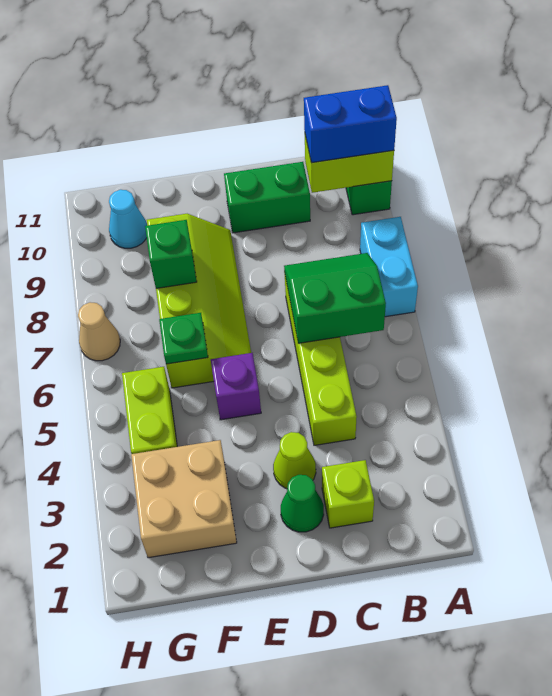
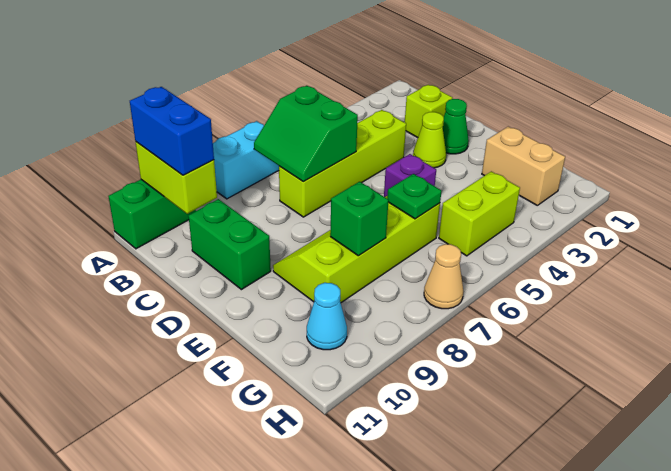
tan brick F2:G3 level 1 -> tan brick F2:G2 level 1

